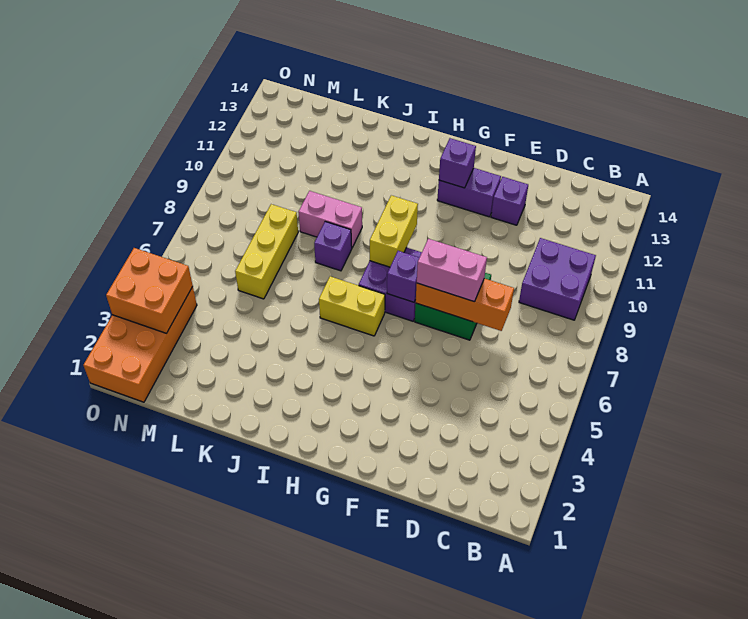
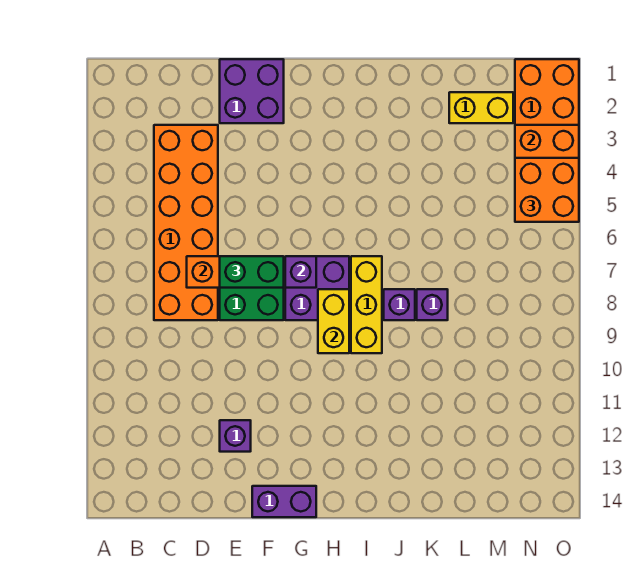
purple brick B9:C10 level 1 -> purple brick E1:F2 level 1
none -> orange brick C3:D8 level 1
pink brick E7:F7 level 3 -> green brick E7:F7 level 3
purple brick F12:G12 level 1 -> purple brick F14:G14 level 1
purple brick G12 level 2 -> purple brick K8 level 1
yellow brick H6:I6 level 1 -> yellow brick L2:M2 level 1
pink brick J9:K9 level 1 -> none
yellow brick L6:L8 level 1 -> yellow brick I7:I9 level 1
none -> orange brick N4:O5 level 3

